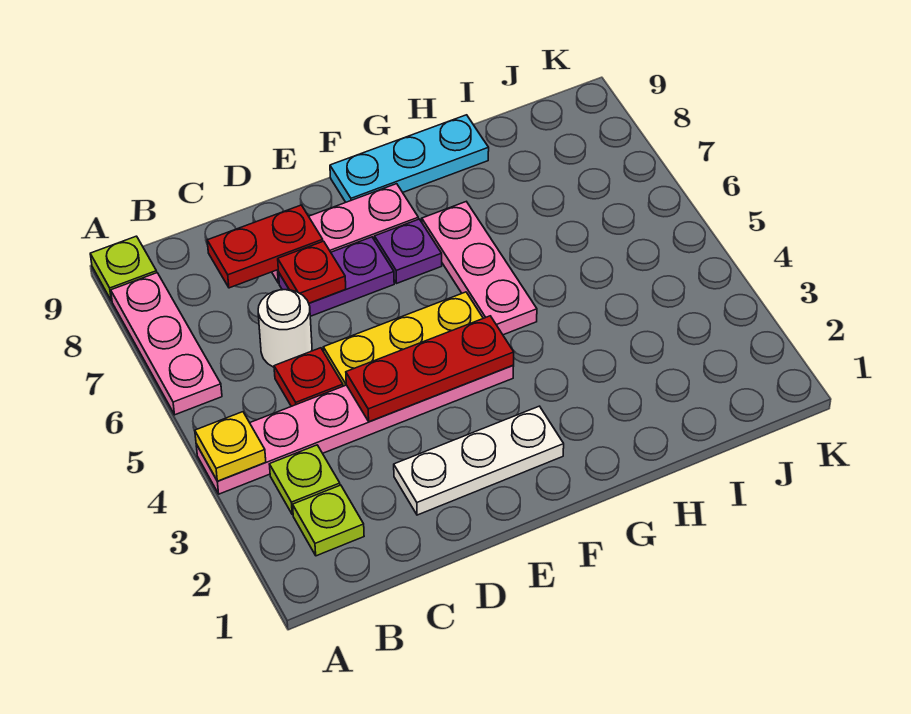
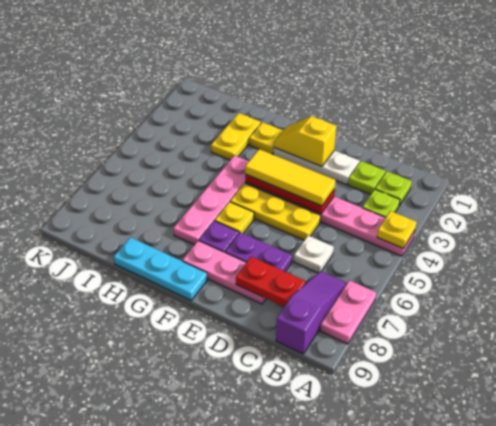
pink plate A6:A8 level 1 -> pink plate A7:A8 level 1
lime plate A9 level 1 -> lime plate C2 level 1
none -> purple slope B7:B9 level 1 top 9
red plate C5 level 1 -> none
white round brick C6 level 1 -> white plate C6 level 1
none -> yellow tile D4:F4 level 3
red plate D7 level 2 -> none
none -> yellow slope E2:F2 level 2 top E
none -> yellow plate F6 level 1
none -> yellow plate G2 level 1
pink plate G5:G7 level 1 -> pink plate G4:G7 level 1
none -> yellow plate H2:H3 level 1

